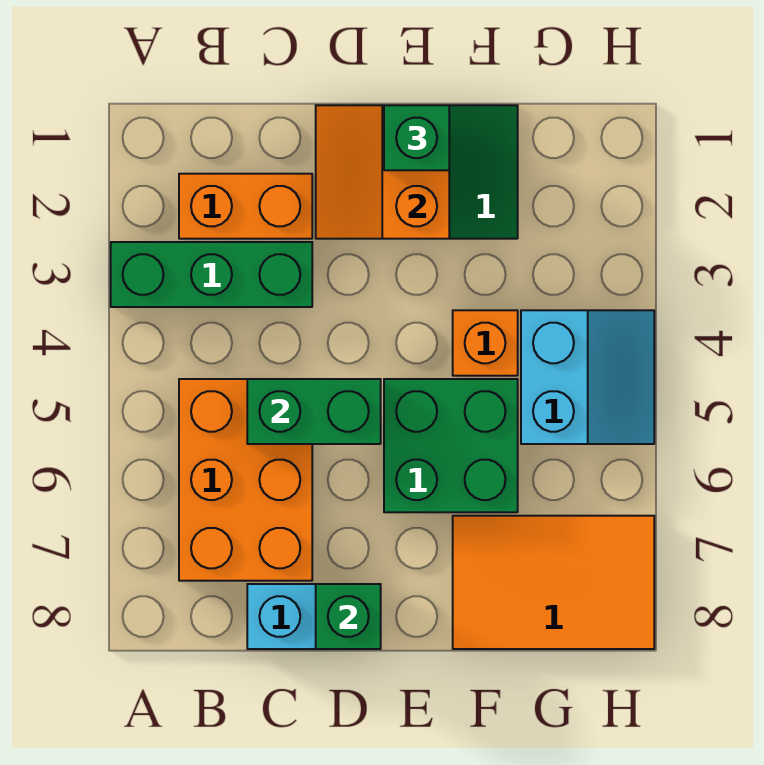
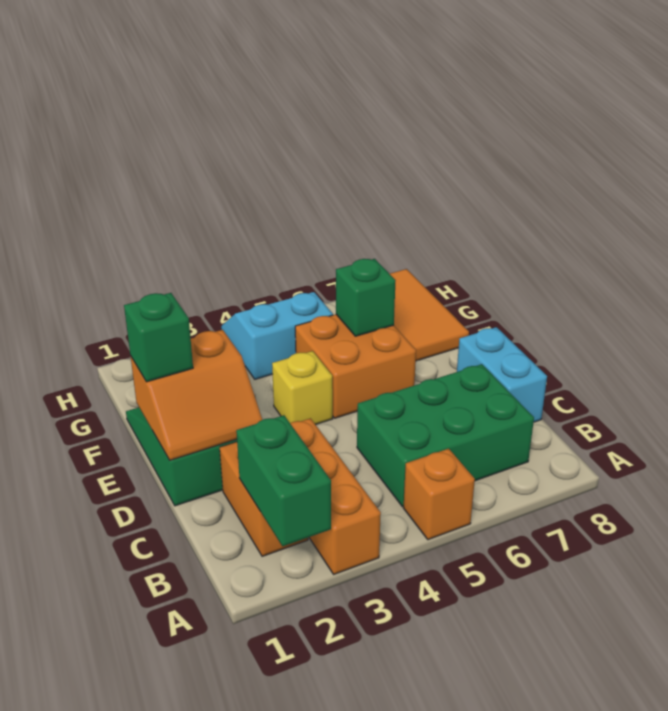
green brick A3:C3 level 1 -> orange brick A3:C3 level 1
orange brick B5:C7 level 1 -> green brick B5:C7 level 1
green brick C5:D5 level 2 -> green brick A2:B2 level 2
green brick D8 level 2 -> green brick F6 level 2
none -> yellow brick E4 level 1
green brick E5:F6 level 1 -> orange brick E5:F6 level 1
orange brick F4 level 1 -> orange brick A5 level 1

